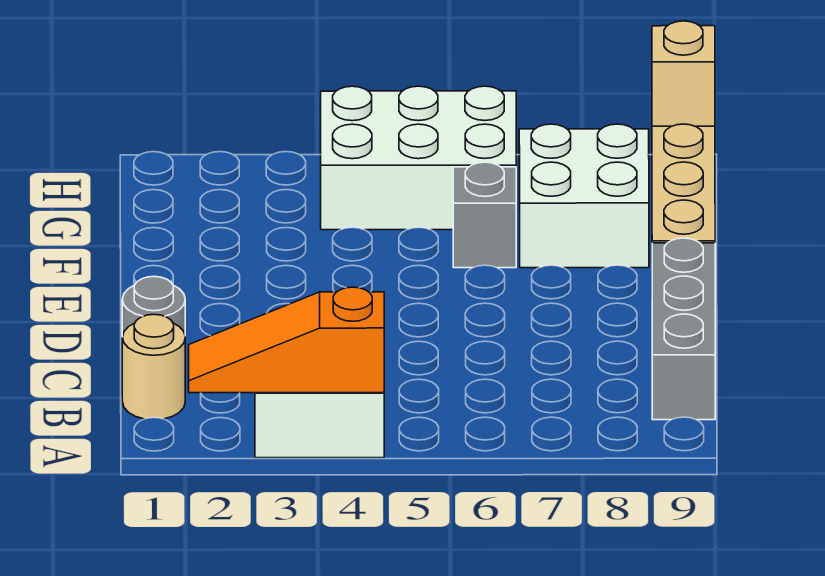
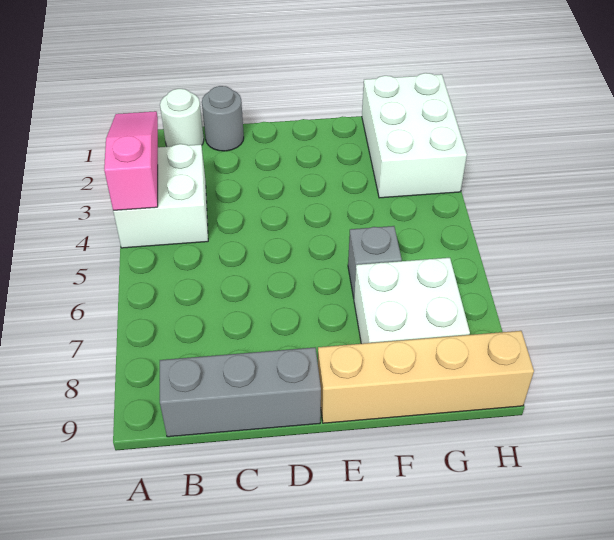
orange slope A2:A4 level 2 top 4 -> pink slope A2:A4 level 2 top 4
tan round brick B1 level 1 -> white round brick B1 level 1
white brick G4:H6 level 1 -> white brick G1:H3 level 1
tan brick H9 level 2 -> none

